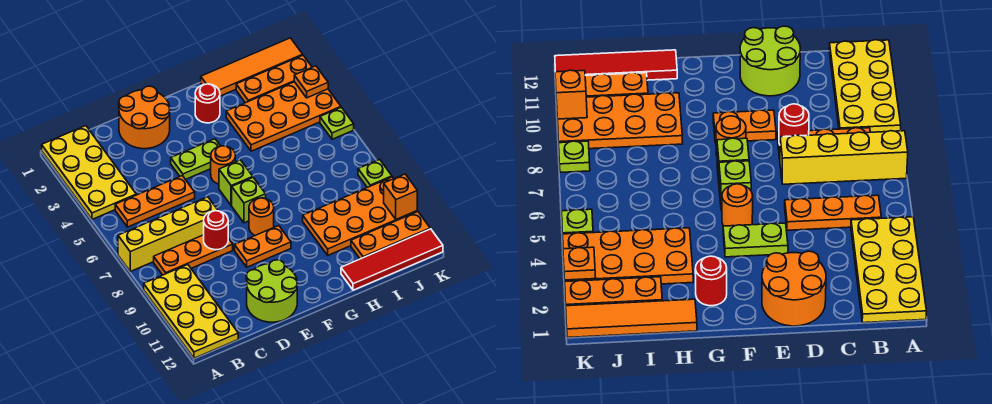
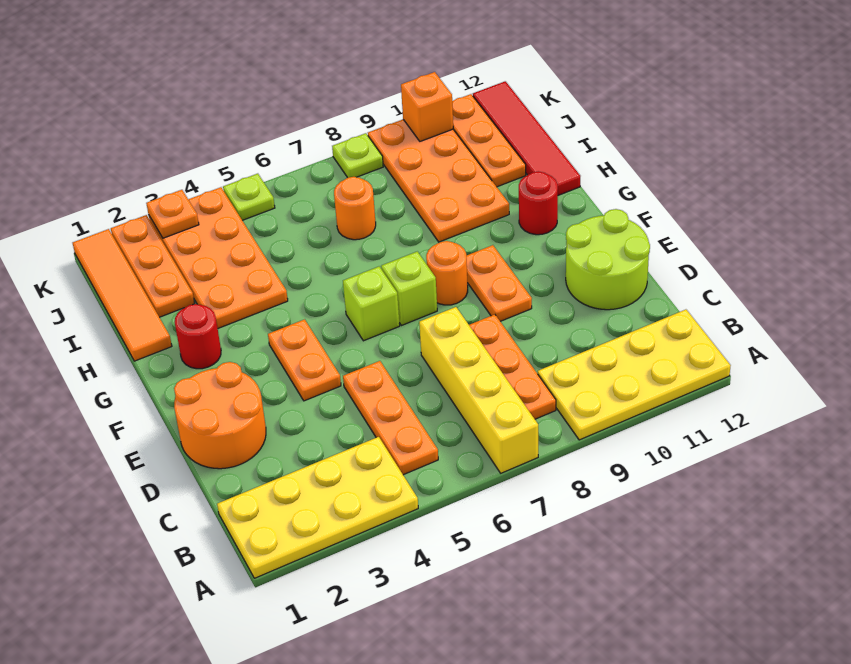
red round brick D8 level 2 -> red round brick G11 level 1
lime plate E4:F4 level 1 -> orange plate E4:F4 level 1
orange round brick F5 level 1 -> orange round brick I7 level 1

